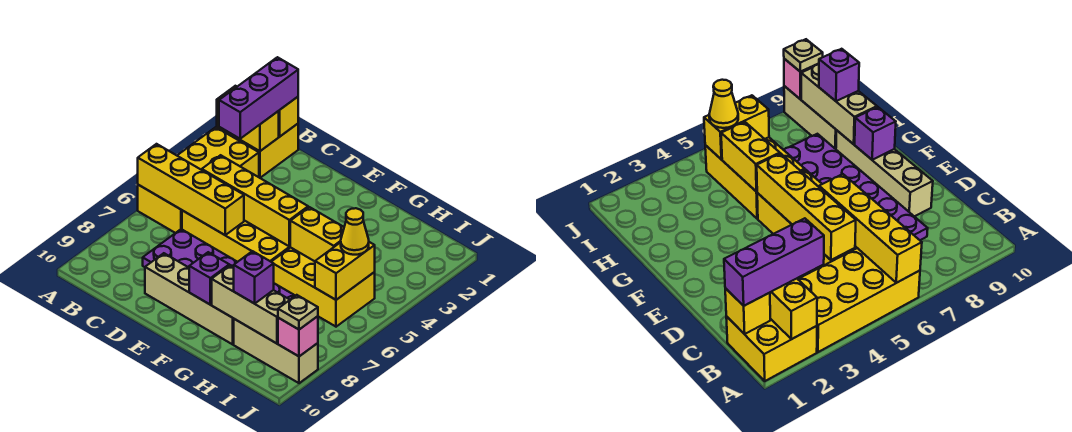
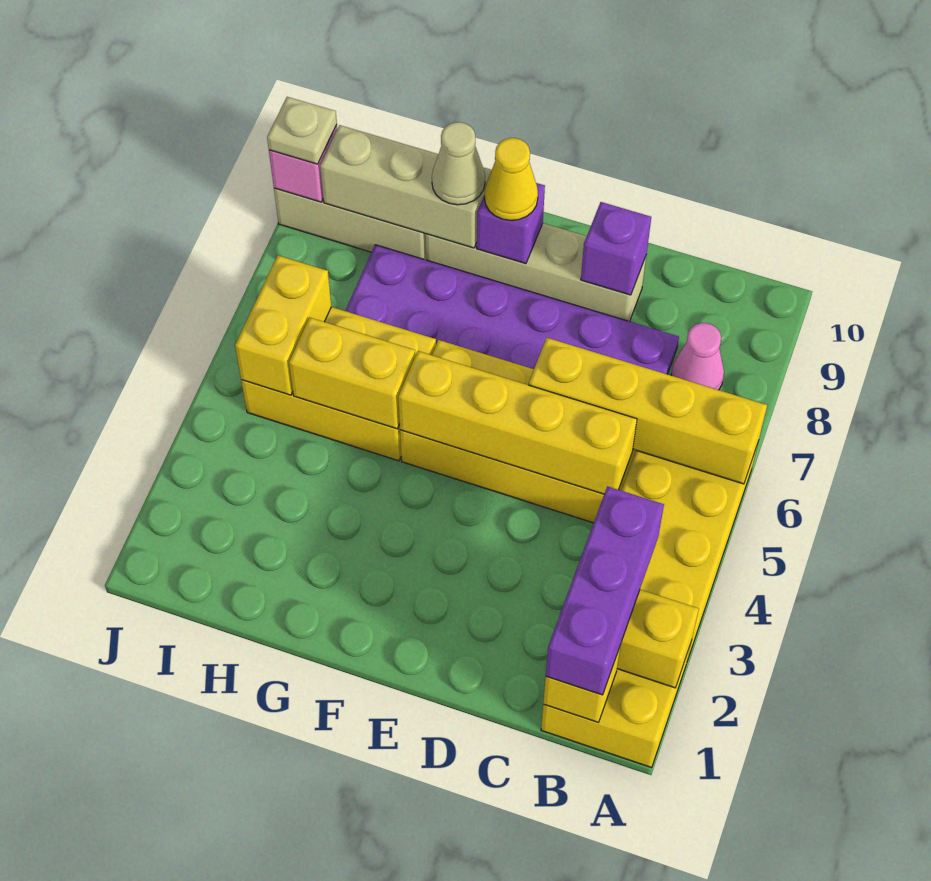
none -> pink cone B8 level 1
none -> tan cone G9 level 3
purple brick H9 level 3 -> purple brick D9 level 2
yellow cone I5 level 3 -> yellow cone F9 level 3

